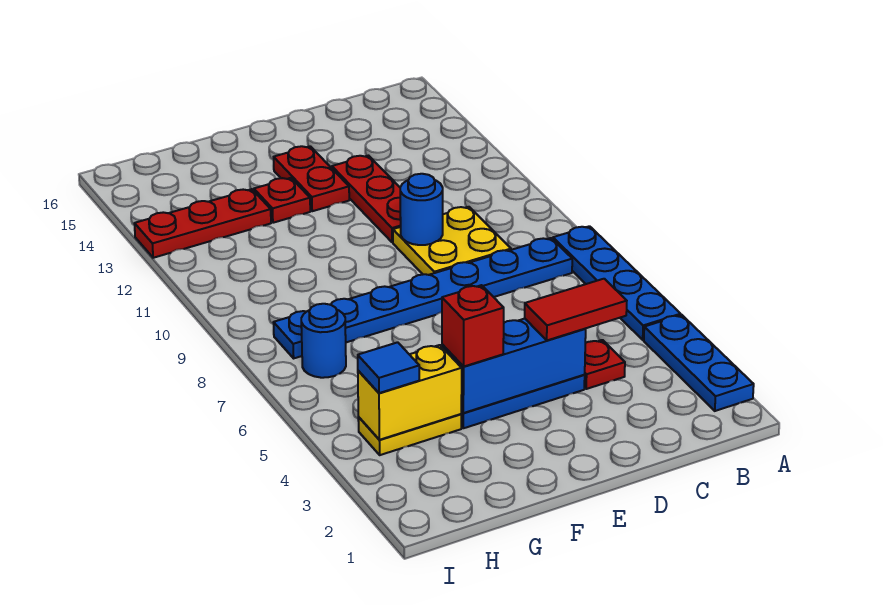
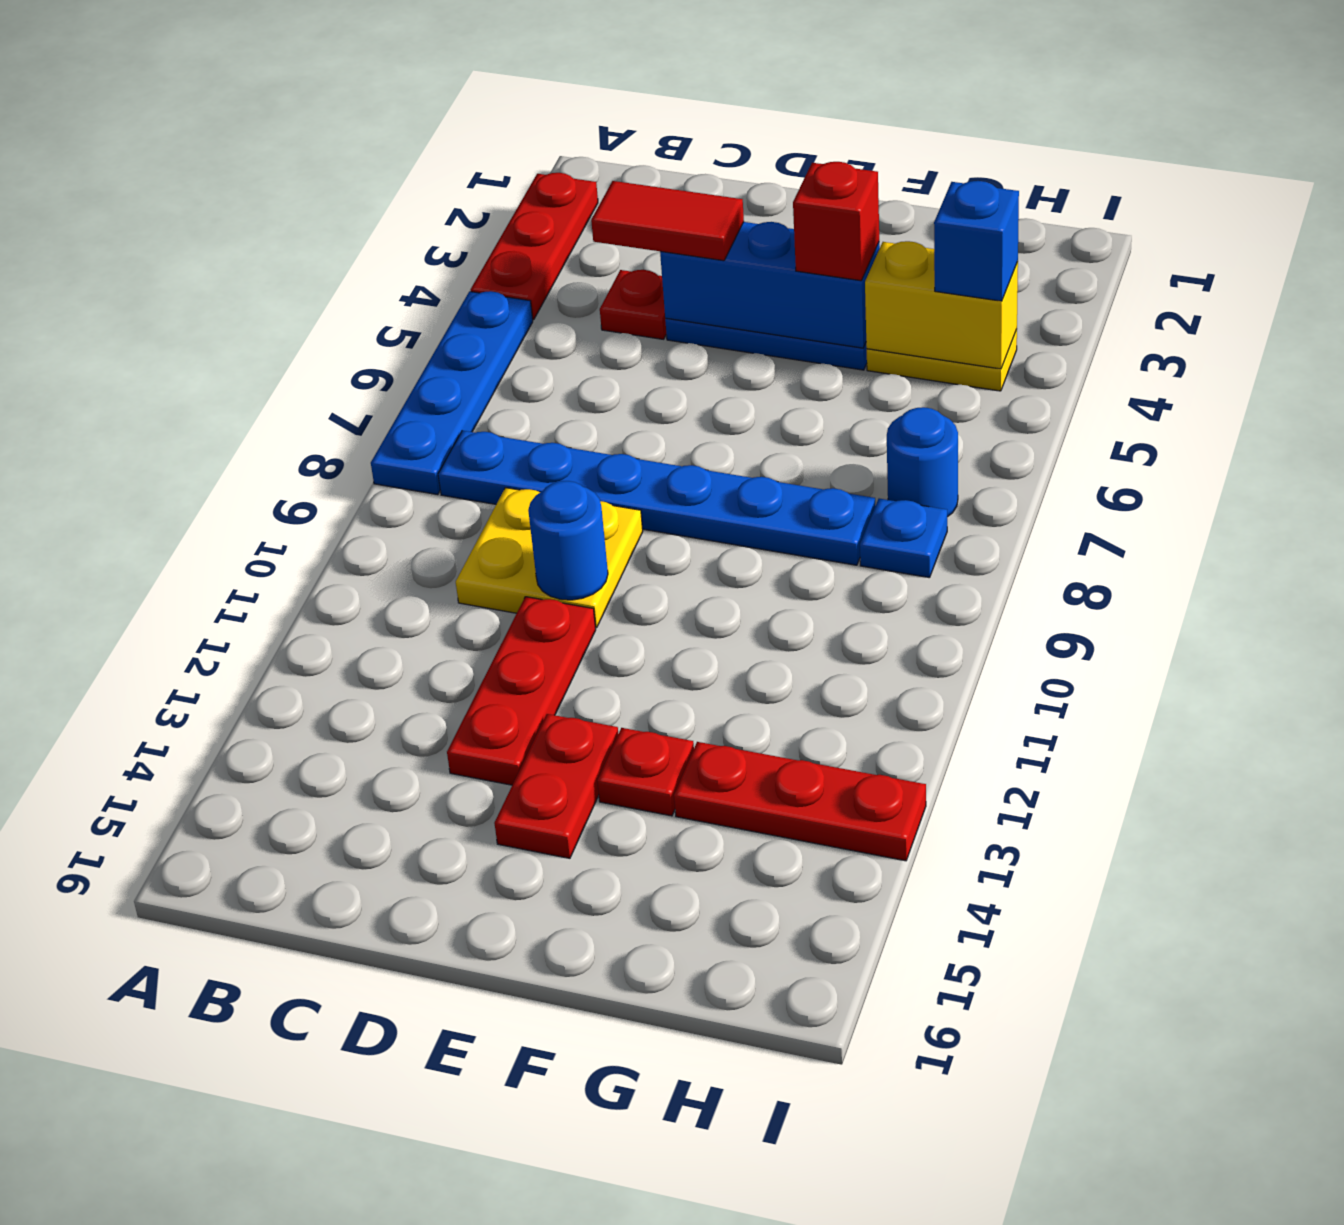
blue plate A2:A4 level 1 -> red plate A2:A4 level 1
blue tile H4 level 3 -> blue brick H4 level 3

